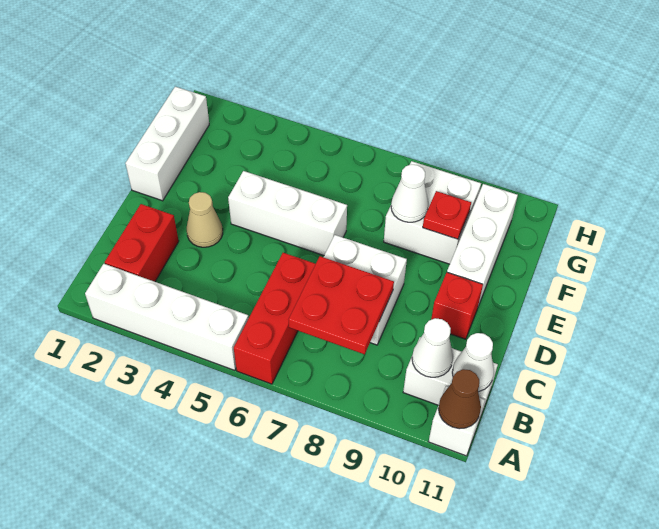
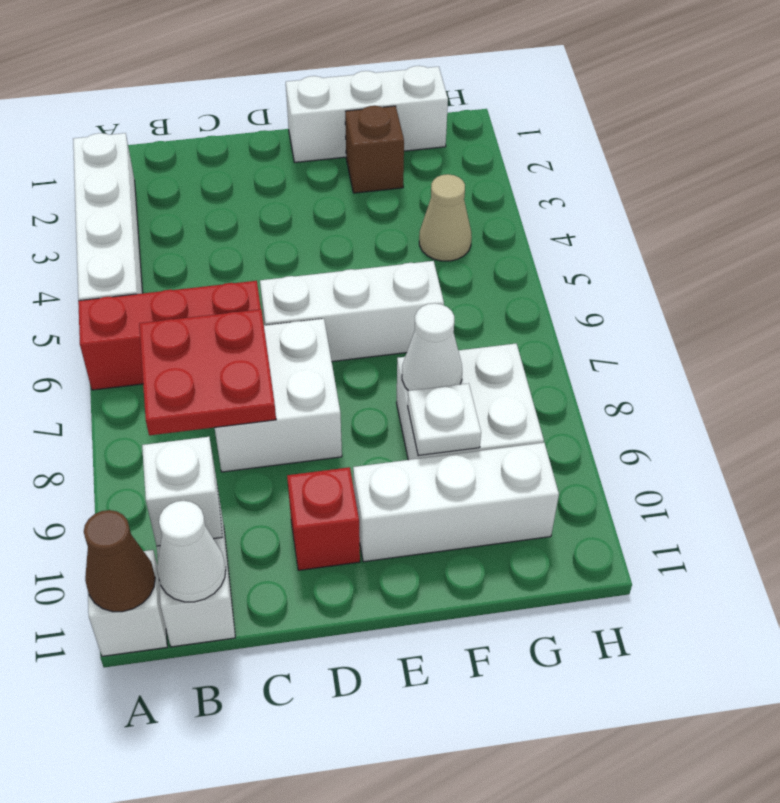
red brick B2:C2 level 1 -> none
white cone B10 level 2 -> white brick B10 level 2
tan cone D3 level 1 -> tan cone G4 level 1
white brick E4:E6 level 1 -> white brick D6:F6 level 1
none -> brown brick F2 level 1
red plate F9 level 2 -> white plate F9 level 2

